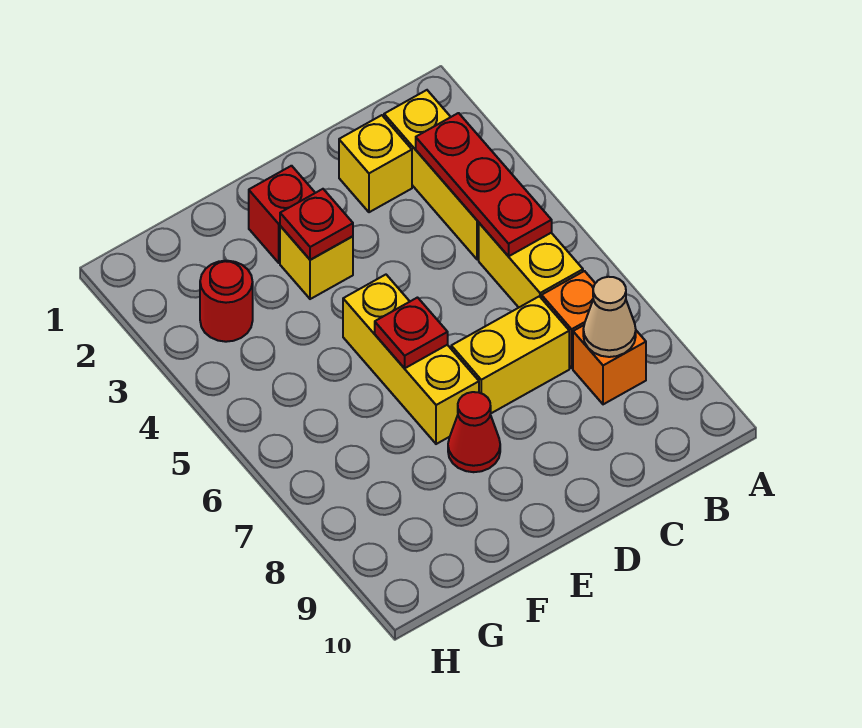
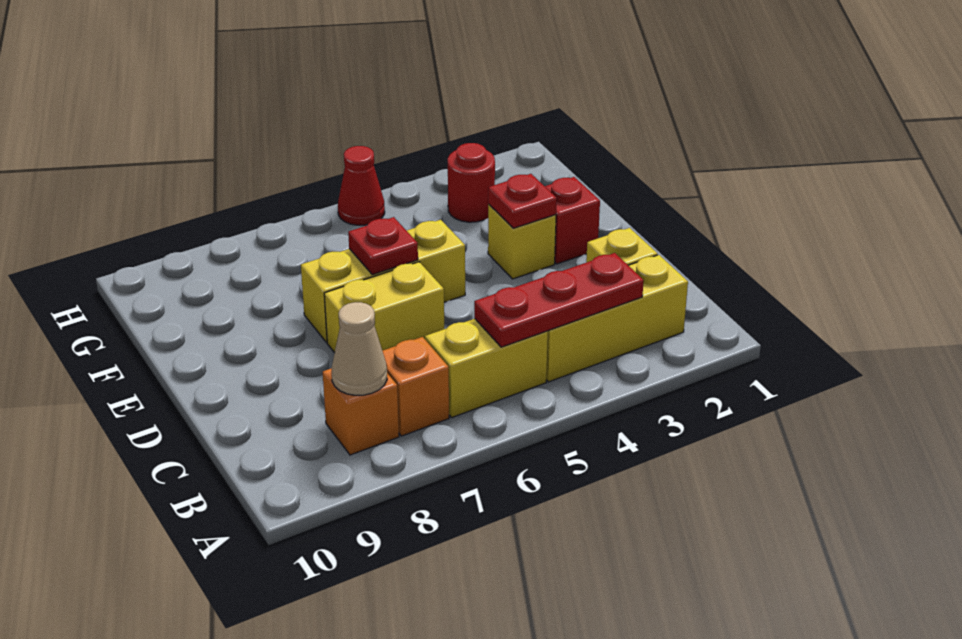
yellow brick C7:D7 level 1 -> yellow brick D6:D7 level 1
red cone E8 level 1 -> red cone H5 level 1

